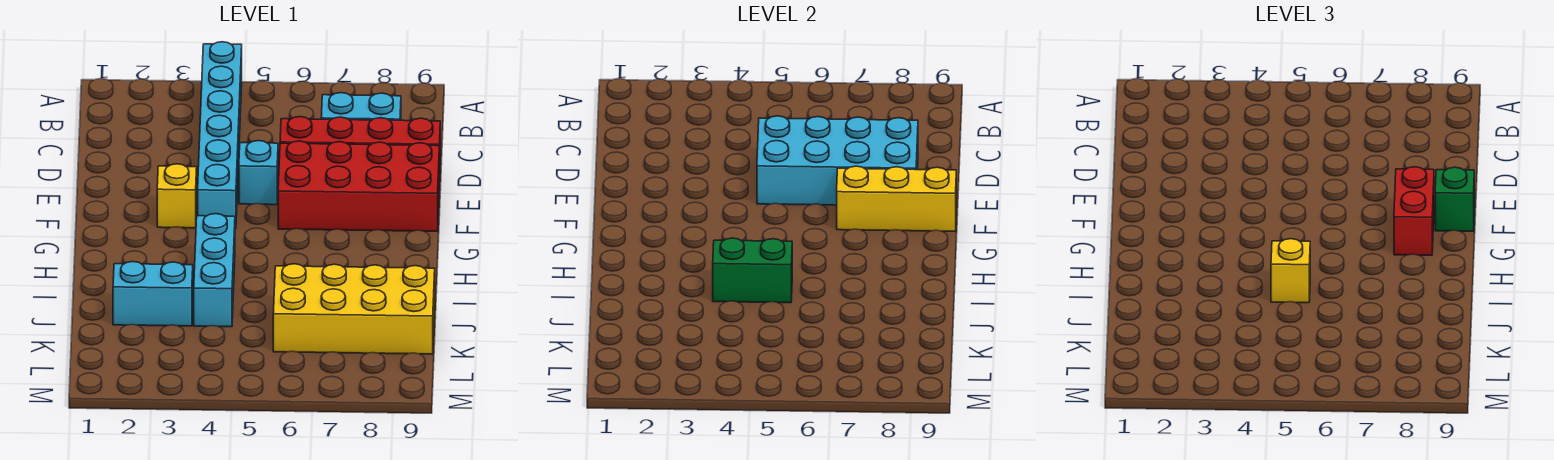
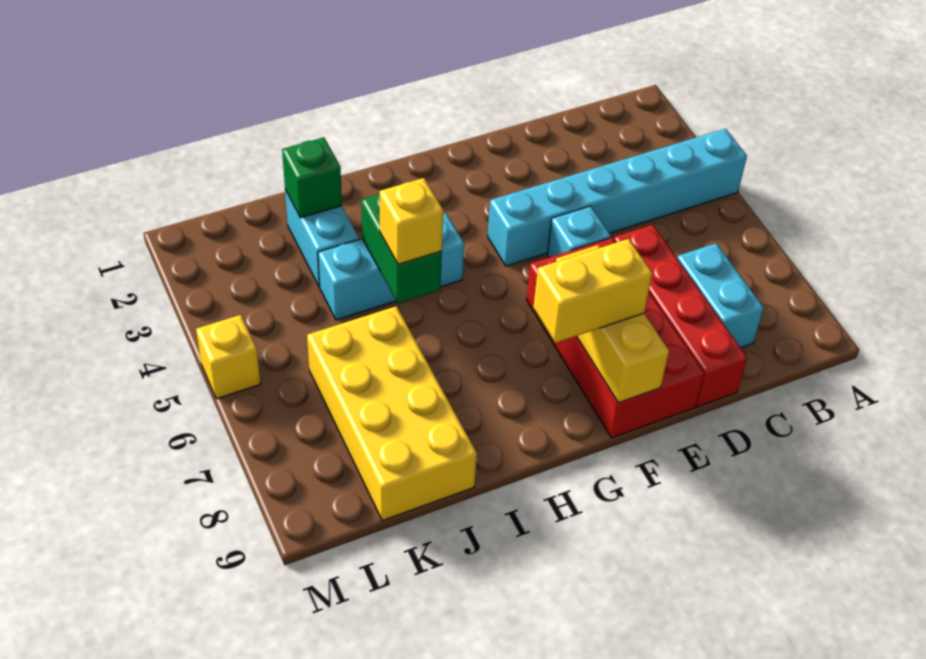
cyan brick D5:E8 level 2 -> none
yellow brick F3 level 1 -> yellow brick M5 level 1
red brick F8:G8 level 3 -> yellow brick F8:G8 level 3
green brick F9 level 3 -> green brick J2 level 2

